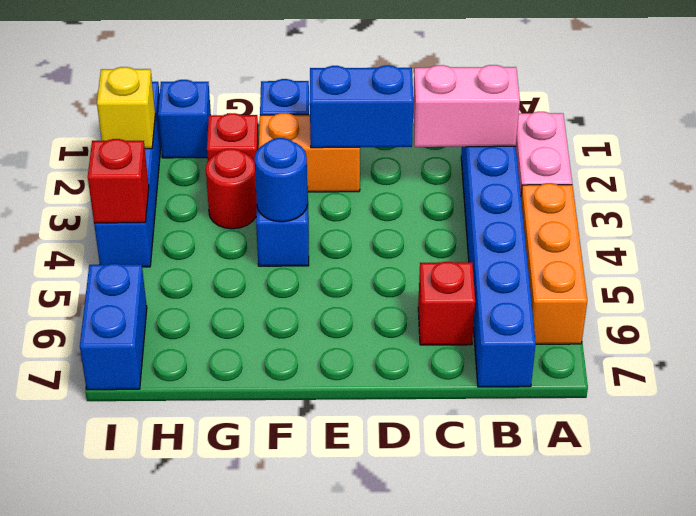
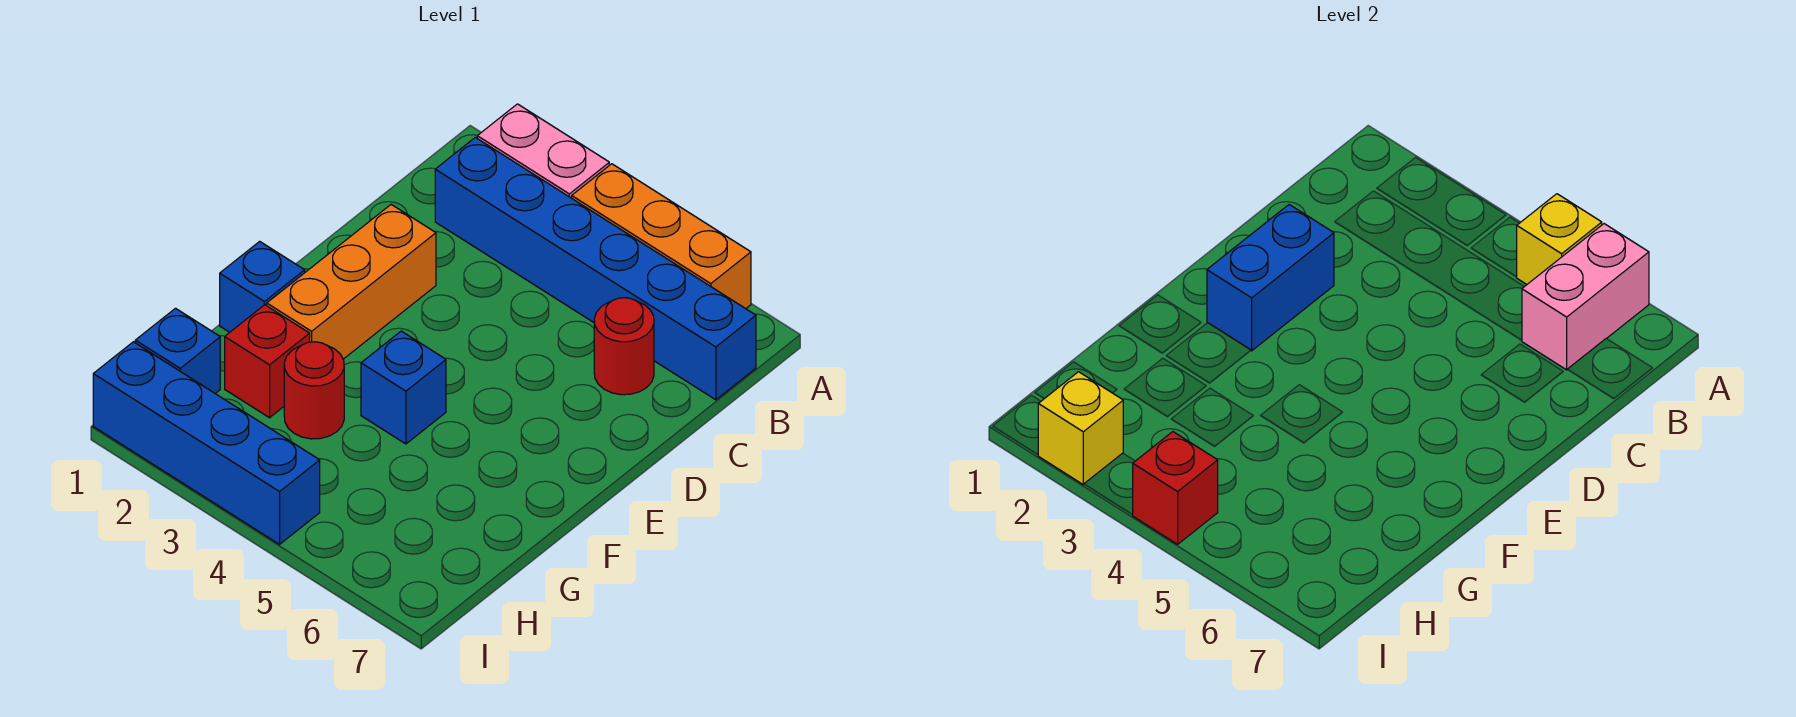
none -> yellow brick A5 level 2
pink brick B2:C2 level 2 -> pink brick A6:B6 level 2
red brick C6 level 1 -> red round brick C6 level 1
orange brick E2:F2 level 1 -> orange brick D2:F2 level 1
blue round brick F4 level 2 -> none
blue brick I6:I7 level 1 -> none

